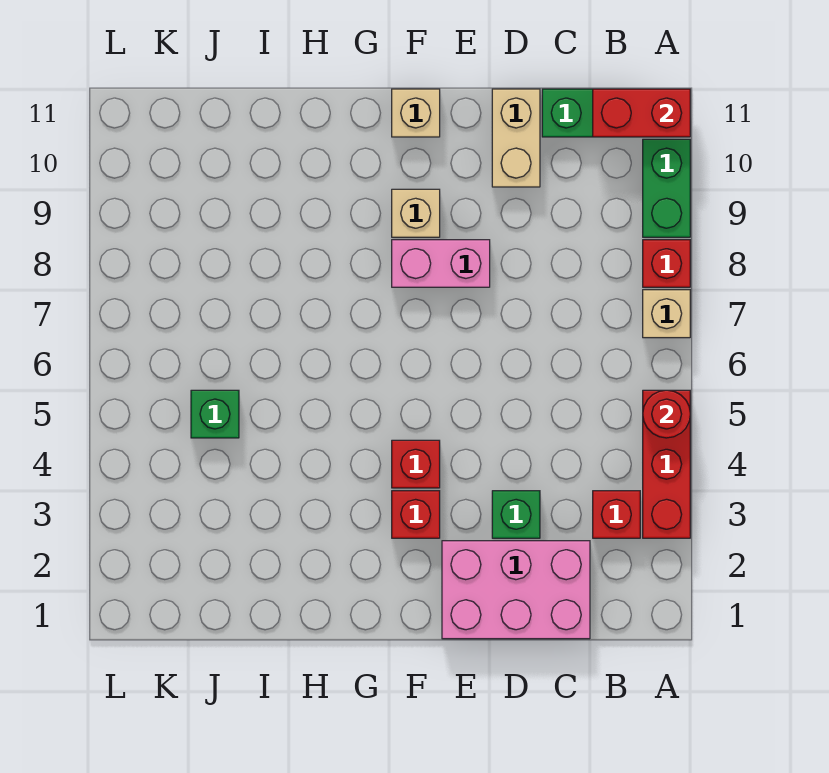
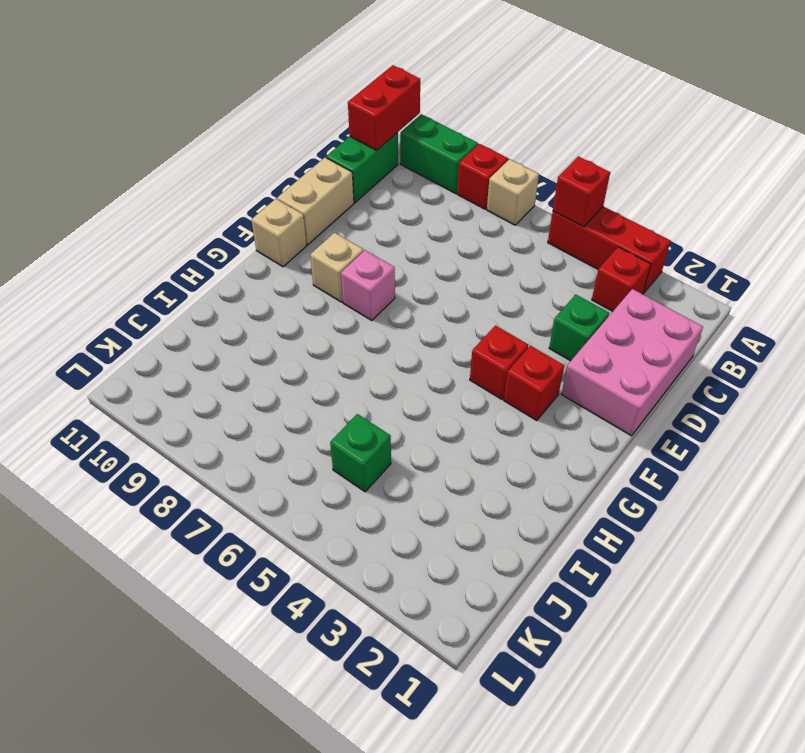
red round brick A5 level 2 -> red brick A5 level 2
tan brick D10:D11 level 1 -> tan brick D11:E11 level 1
pink brick E8:F8 level 1 -> pink brick F8 level 1

